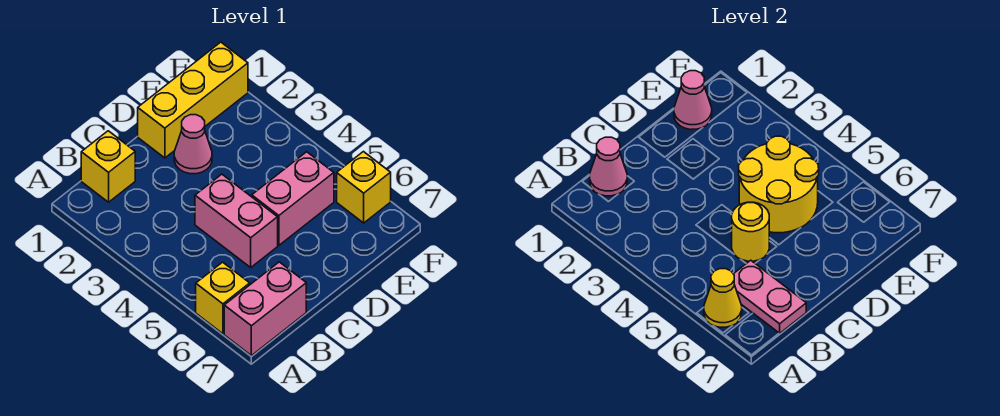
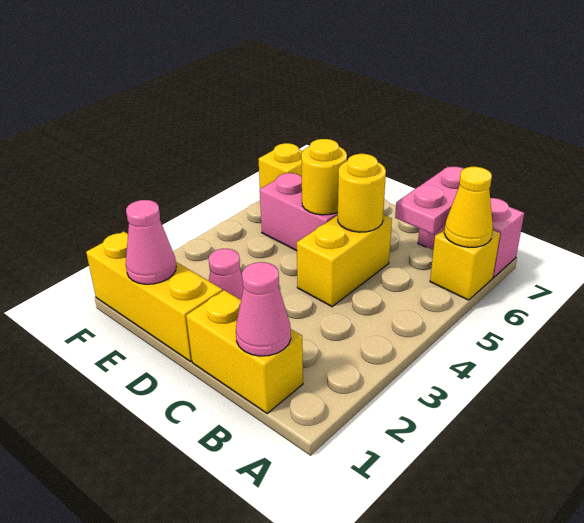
yellow brick B1 level 1 -> yellow brick B1:C1 level 1
pink brick C4:C5 level 1 -> yellow brick C4:C5 level 1
yellow round brick D4:E5 level 2 -> yellow round brick D5 level 2

